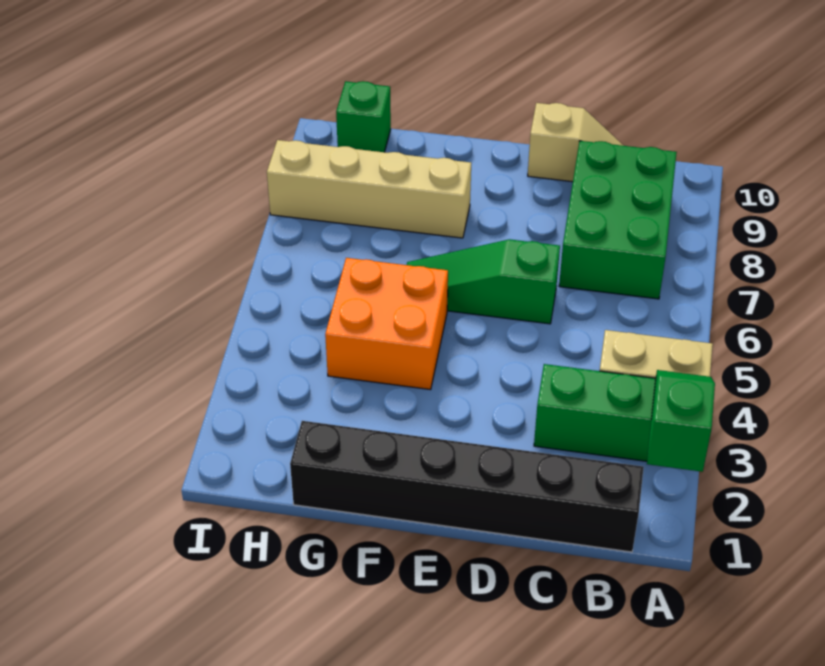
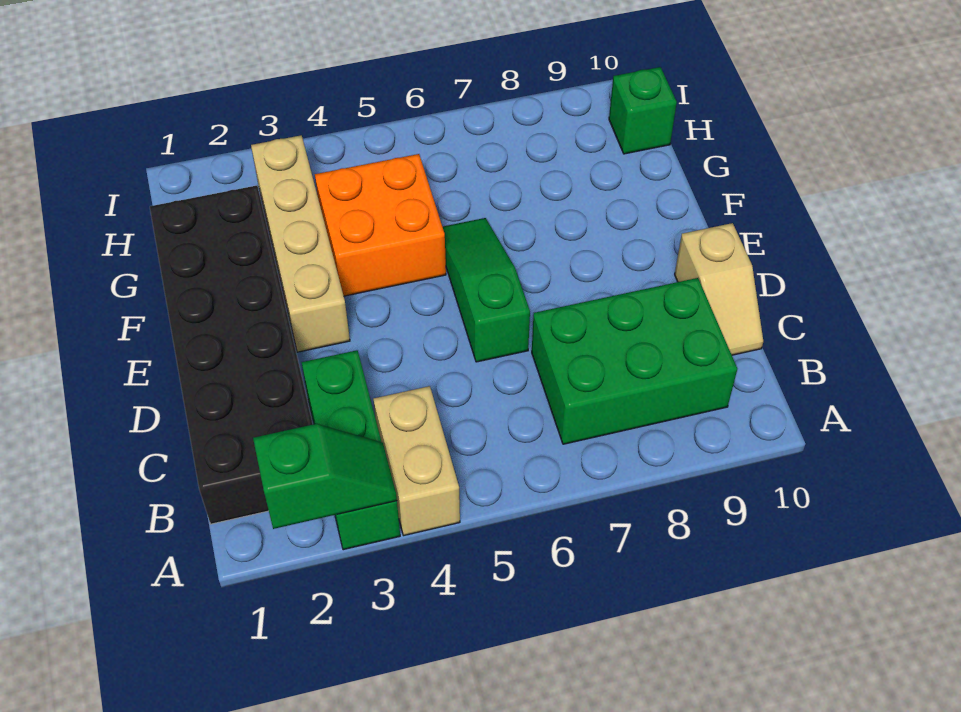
black brick B1:G1 level 1 -> black brick B1:G2 level 1
tan brick F8:I8 level 1 -> tan brick E3:H3 level 1

